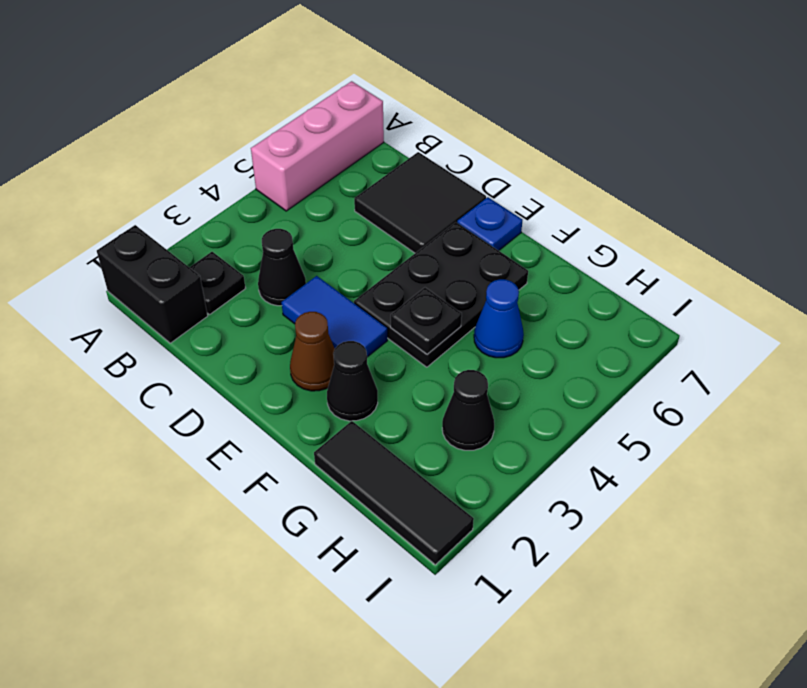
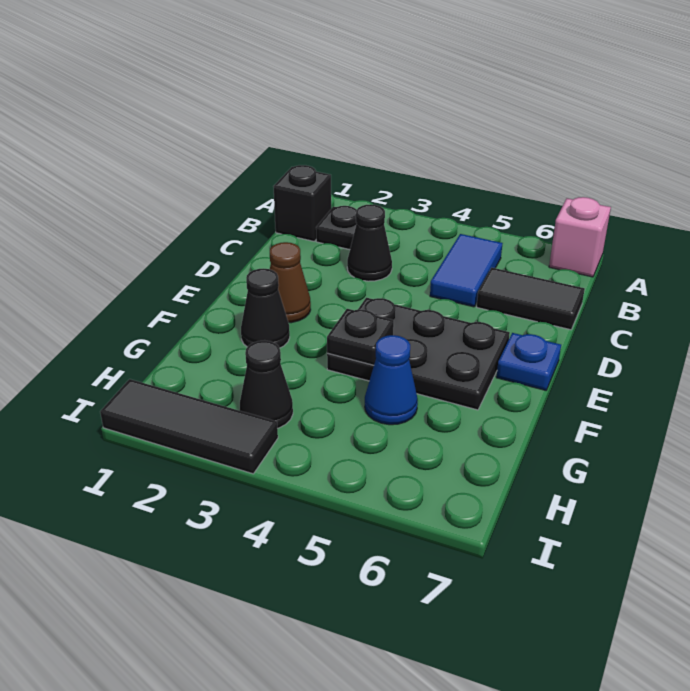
black brick A1:B1 level 1 -> black brick B1 level 1
pink brick A5:A7 level 1 -> pink brick A7 level 1
black tile C6:D7 level 1 -> black tile C6:C7 level 1
blue tile D3:E3 level 1 -> blue tile B5:C5 level 1
black tile G1:I1 level 1 -> black tile I1:I3 level 1

